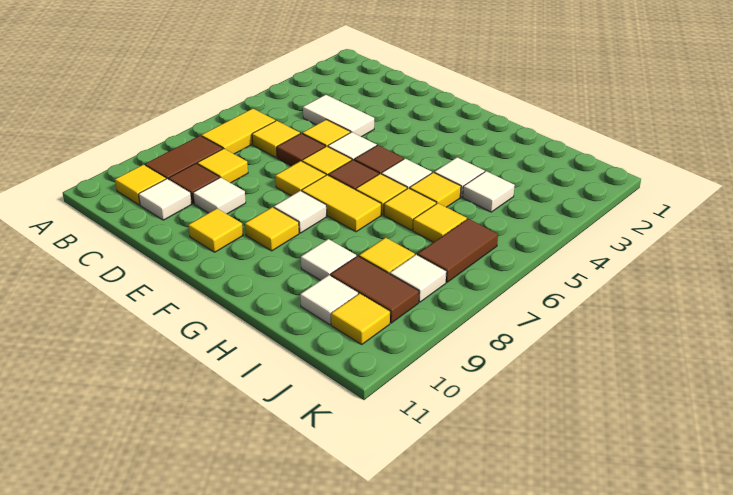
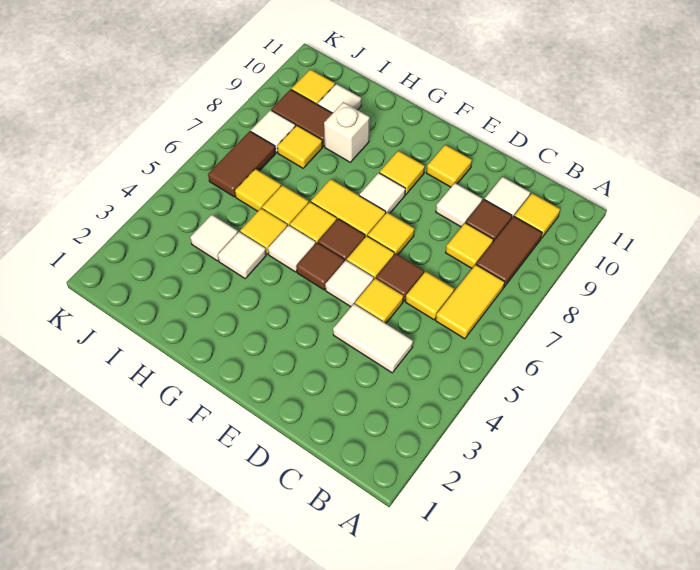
white tile H9 level 1 -> white brick H9 level 1

